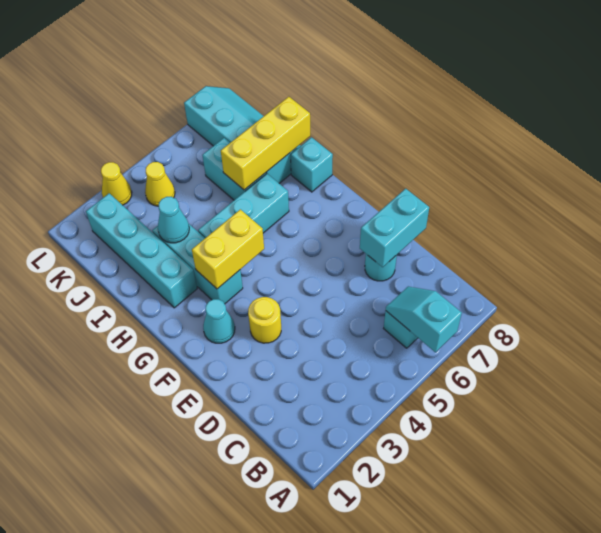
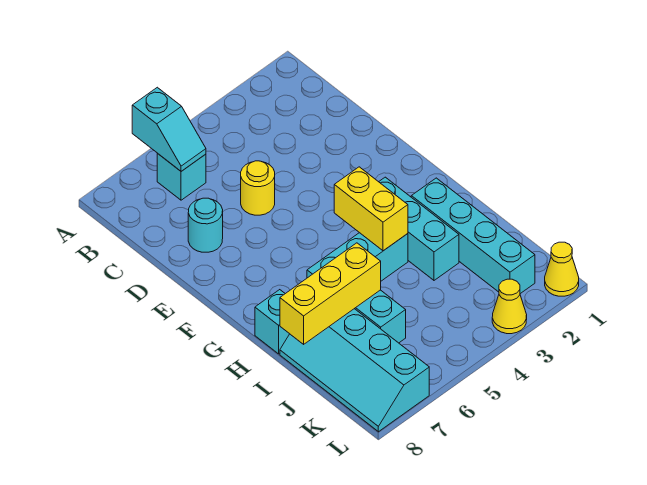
cyan brick D7:D8 level 2 -> none
yellow round brick E3 level 1 -> yellow round brick D5 level 1
cyan cone F2 level 1 -> none
yellow brick G3:G4 level 2 -> yellow brick G4:H4 level 2
cyan cone I3 level 2 -> none
yellow cone K4 level 1 -> yellow cone L1 level 1

